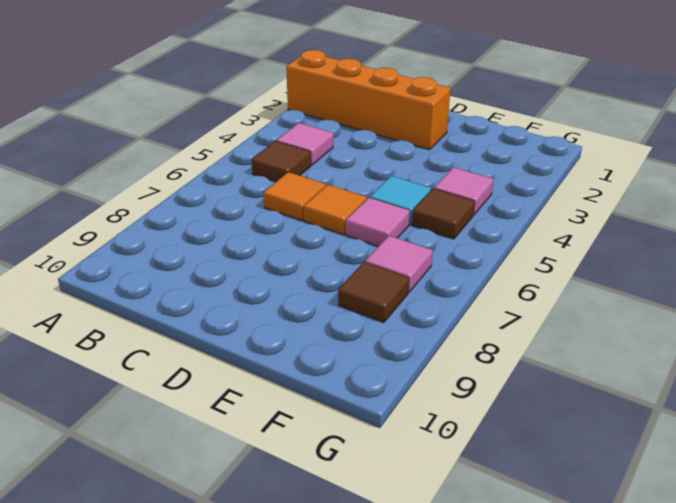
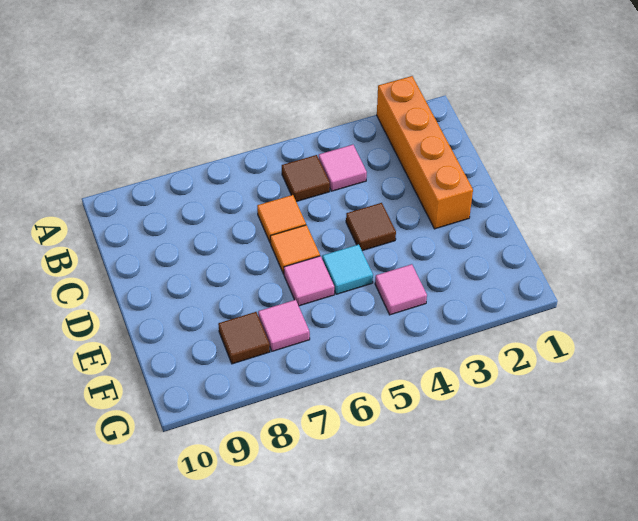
brown tile F5 level 1 -> brown tile D4 level 1

